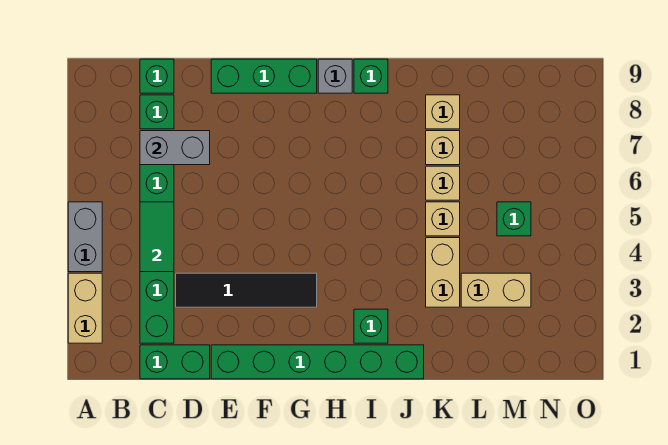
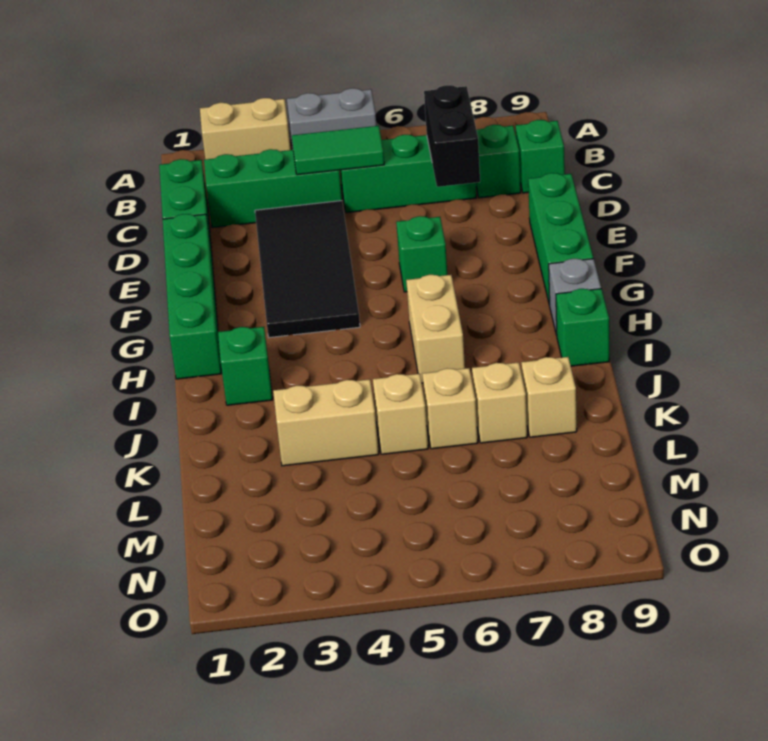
grey brick C7:D7 level 2 -> black brick C7:D7 level 2
black tile D3:G3 level 1 -> black tile D3:G4 level 1
green brick E1:J1 level 1 -> green brick E1:H1 level 1
tan brick L3:M3 level 1 -> tan brick H6:I6 level 1
green brick M5 level 1 -> green brick F6 level 1

